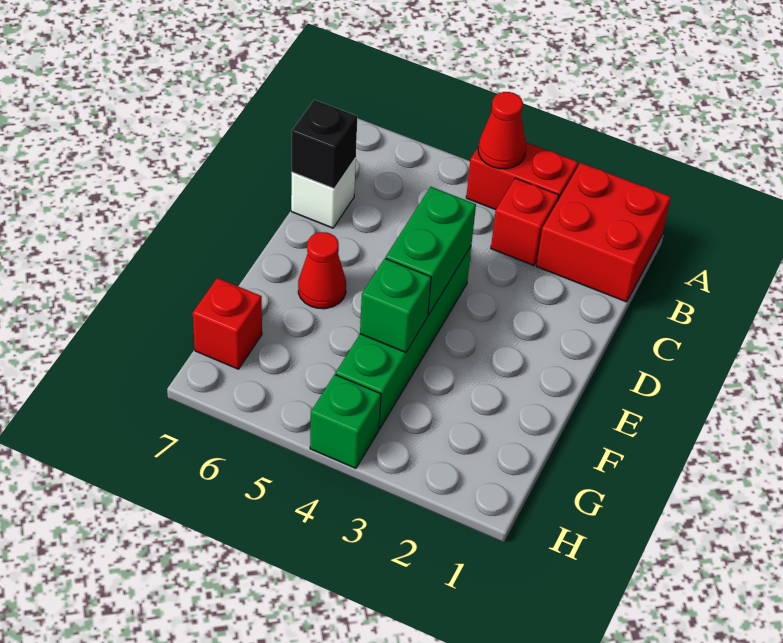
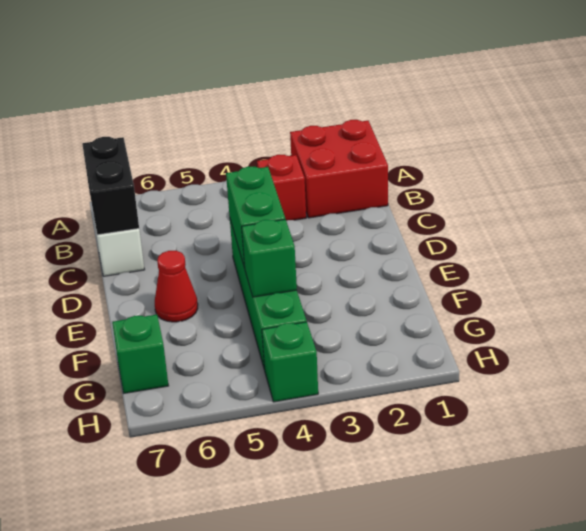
red brick A3:A4 level 1 -> none
red cone A4 level 2 -> none
black brick C7 level 2 -> black brick B7:C7 level 2
red brick G7 level 1 -> green brick G7 level 1

